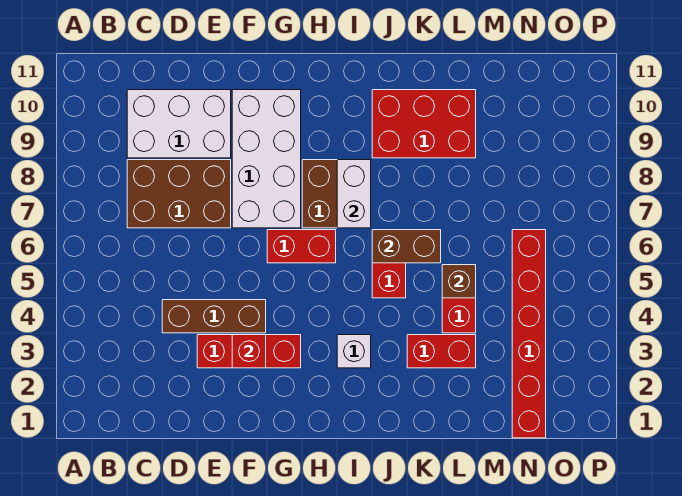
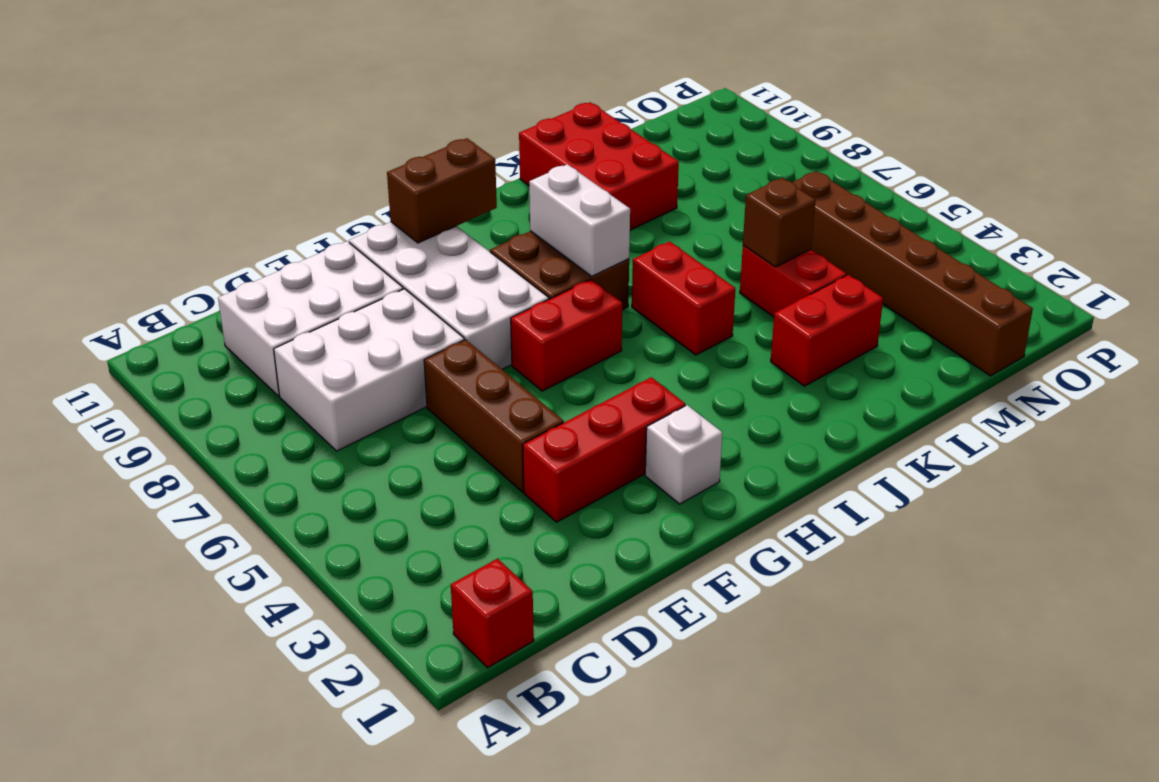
brown brick C7:E8 level 1 -> white brick C7:E8 level 1
brown brick D4:F4 level 1 -> brown brick E4:E6 level 1
red brick F3 level 2 -> red brick B1 level 1
white brick I3 level 1 -> white brick G2 level 1
brown brick J6:K6 level 2 -> brown brick G10:H10 level 2
red brick J9:L10 level 1 -> red brick K9:L11 level 1
red brick N1:N6 level 1 -> brown brick N1:N6 level 1

